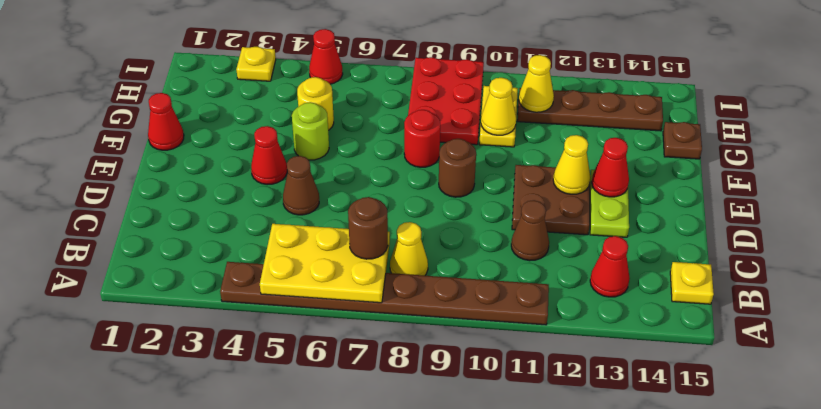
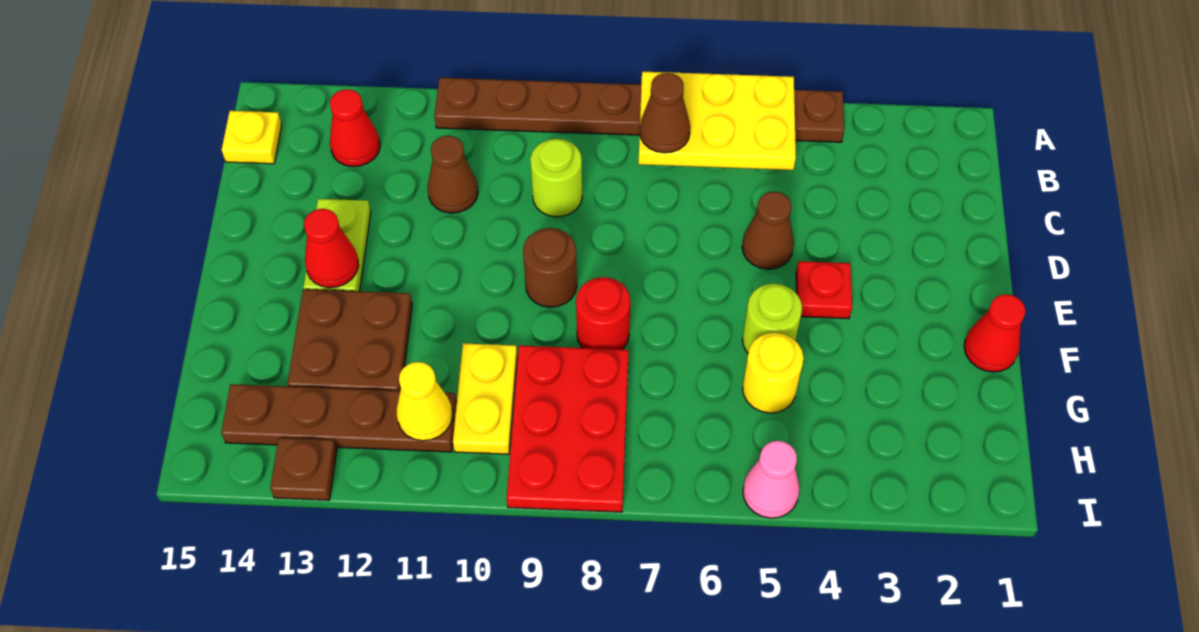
brown round brick B7 level 3 -> brown cone B7 level 3
yellow cone B8 level 1 -> none
none -> lime round brick C9 level 1
brown plate D11:E12 level 1 -> brown plate F12:G13 level 1
red cone E4 level 1 -> red plate E4 level 1
yellow cone E12 level 2 -> none
yellow cone G10 level 2 -> none
brown plate G15 level 1 -> brown plate I13 level 1
yellow plate I3 level 1 -> none
red cone I5 level 1 -> pink cone I5 level 1

